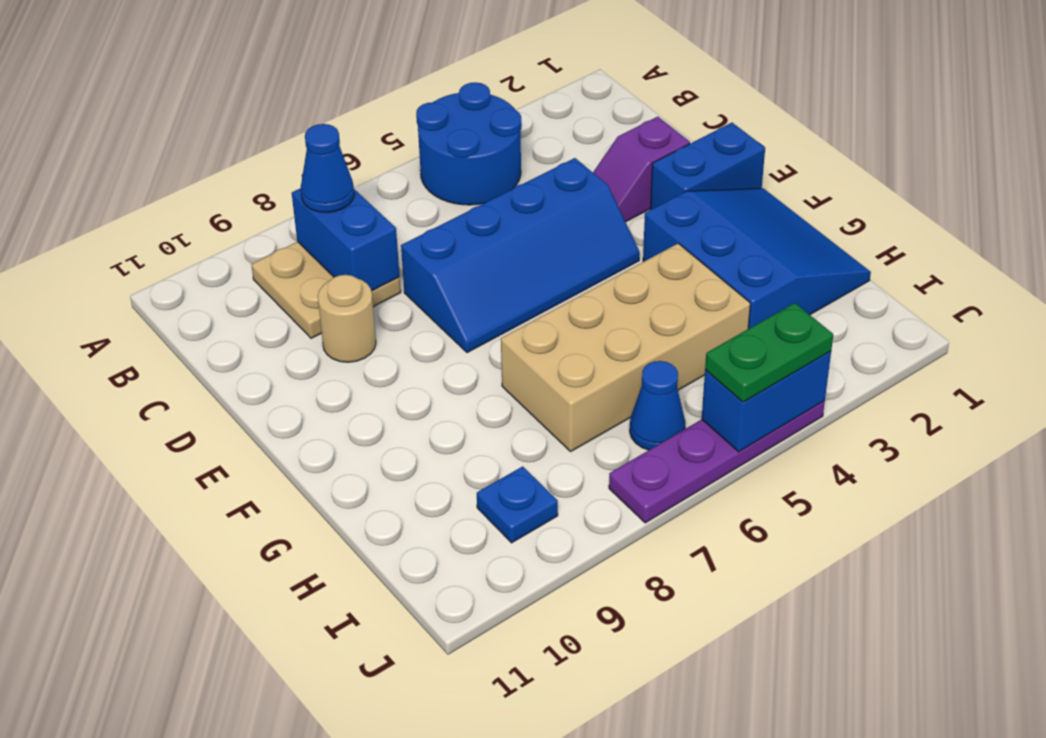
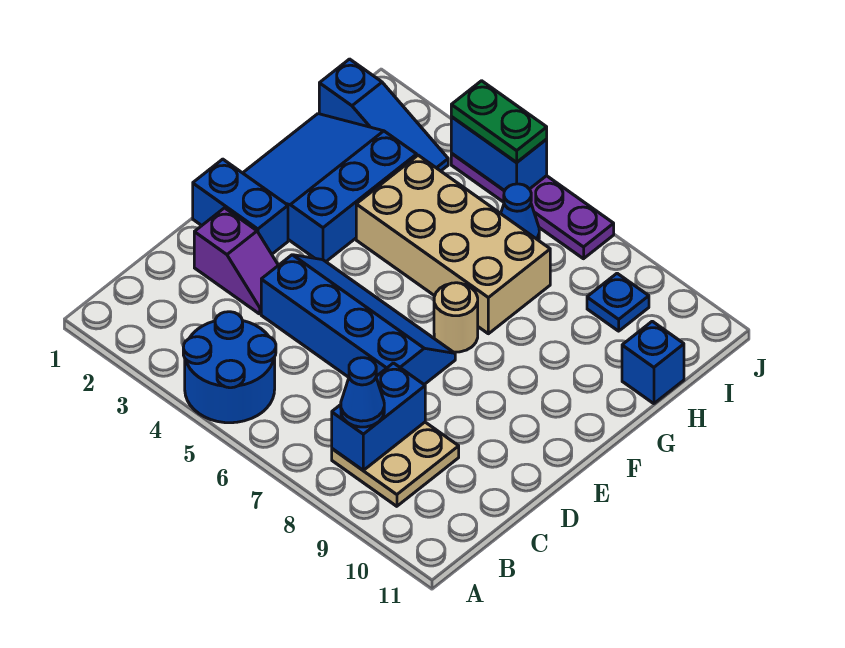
tan round brick D9 level 1 -> tan round brick F7 level 1
none -> blue brick H11 level 1
none -> blue slope I1:I3 level 1 top 1

